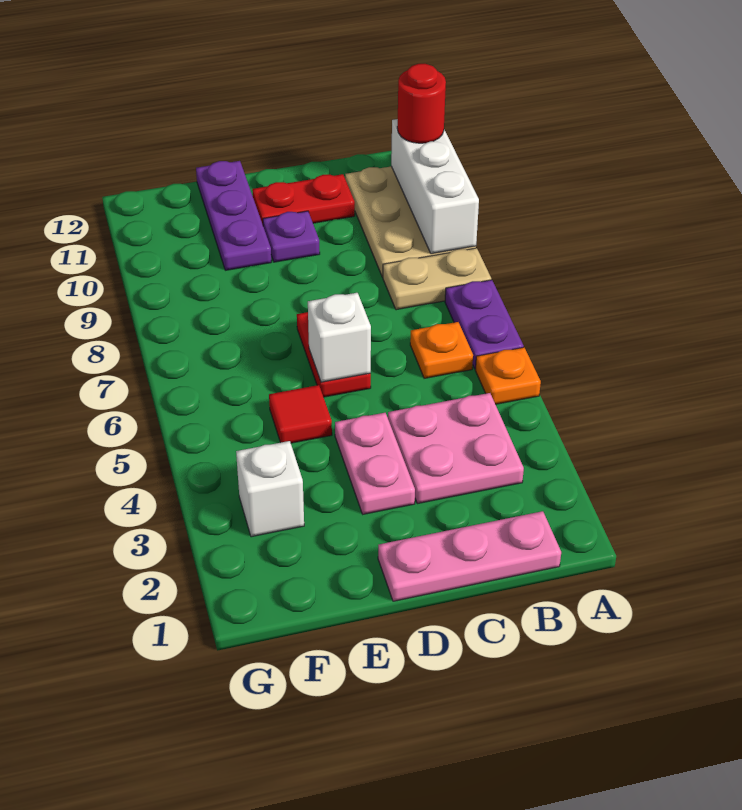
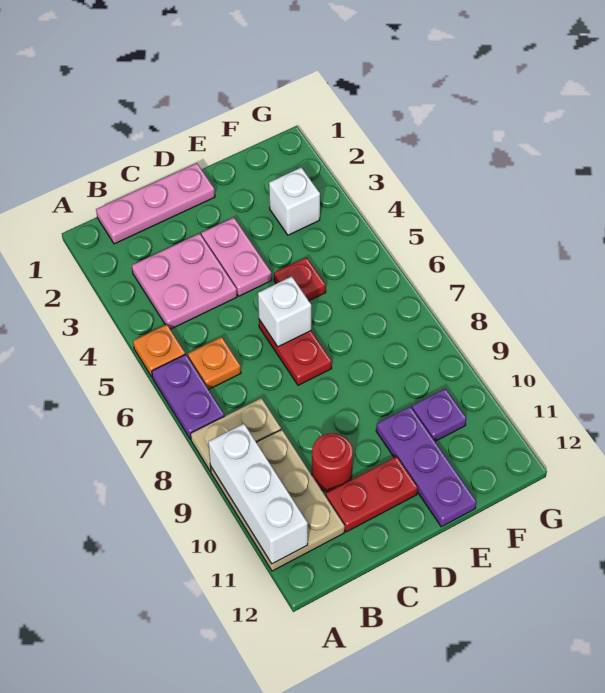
red round brick A11 level 3 -> red round brick C10 level 1
purple plate D10 level 1 -> purple plate F10 level 1
red tile E5 level 1 -> red plate E5 level 1

